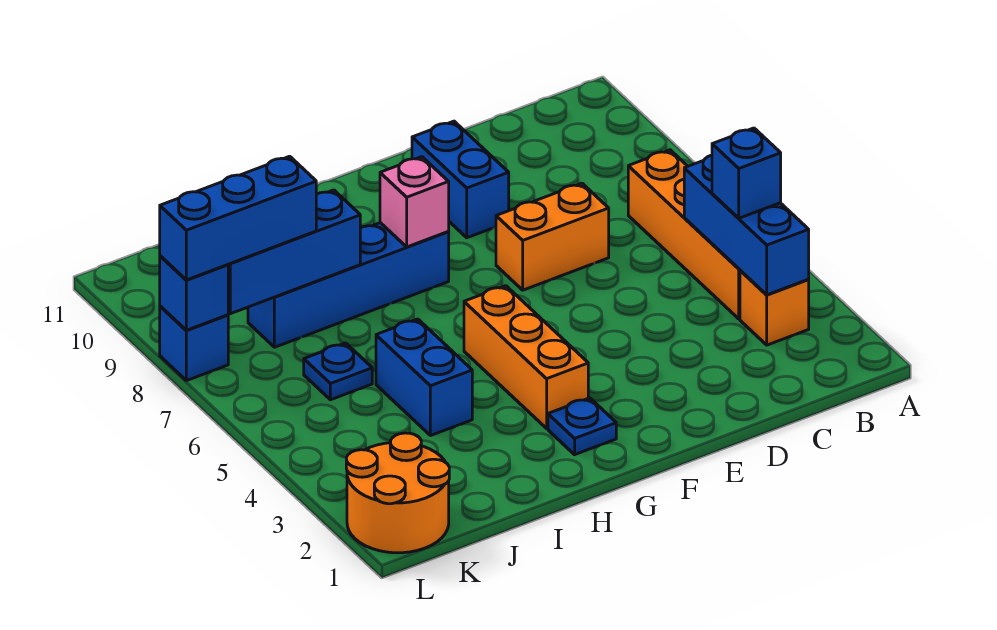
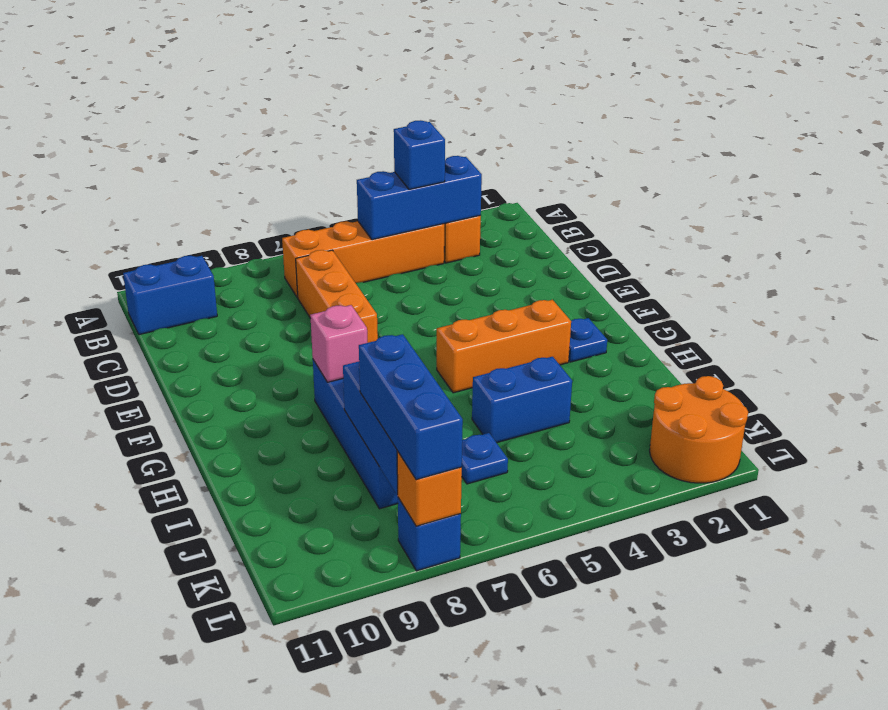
orange brick D7:E7 level 1 -> orange brick C7:E7 level 1
blue brick E9:E10 level 1 -> blue brick B10:B11 level 1
blue brick L8 level 2 -> orange brick L8 level 2

